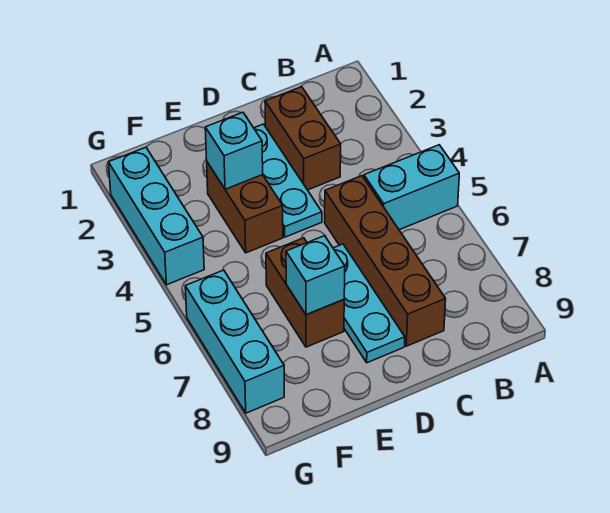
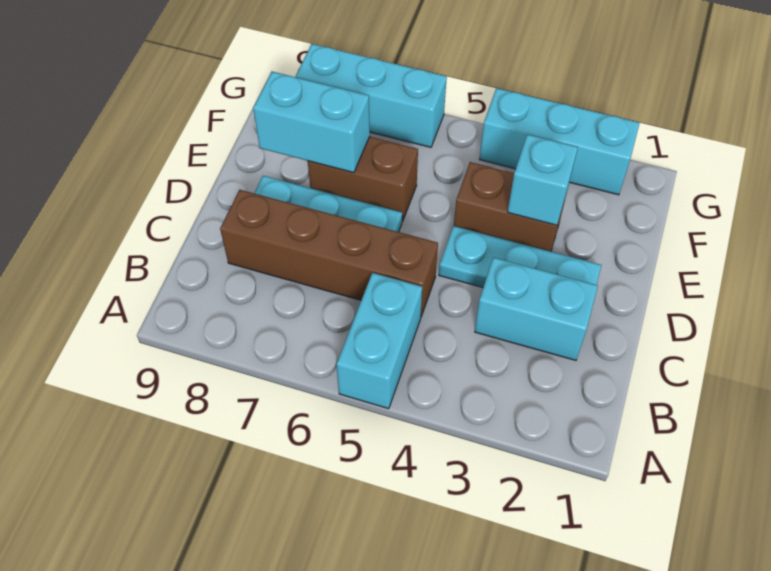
brown brick C2:C3 level 1 -> cyan brick C2:C3 level 1
cyan brick E7 level 2 -> cyan brick E7:E8 level 2

